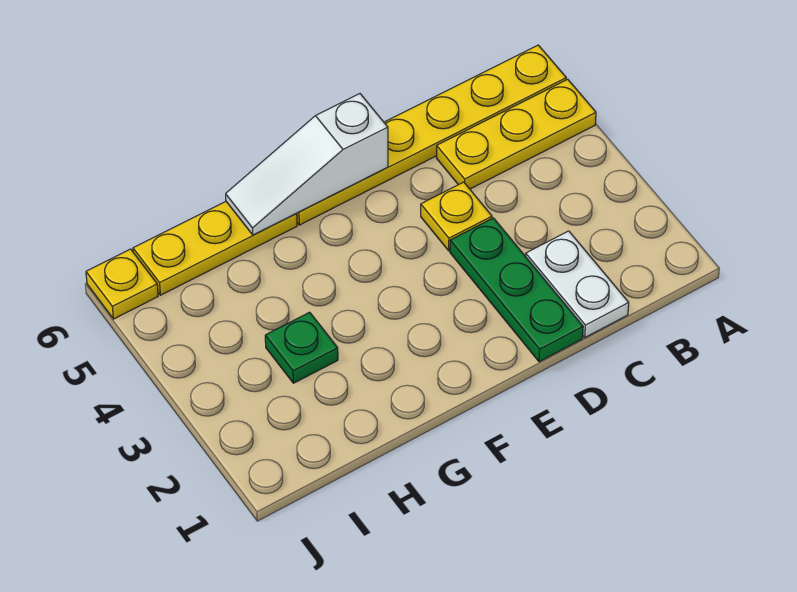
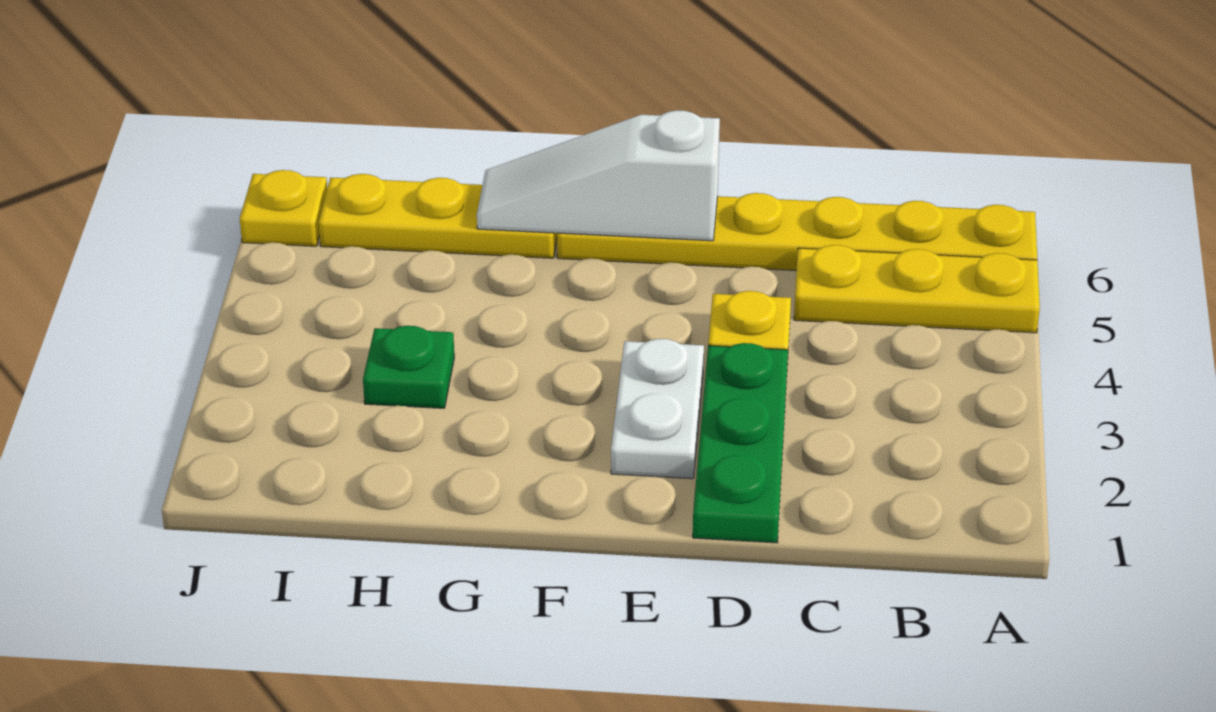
white plate C1:C2 level 1 -> white plate E2:E3 level 1

